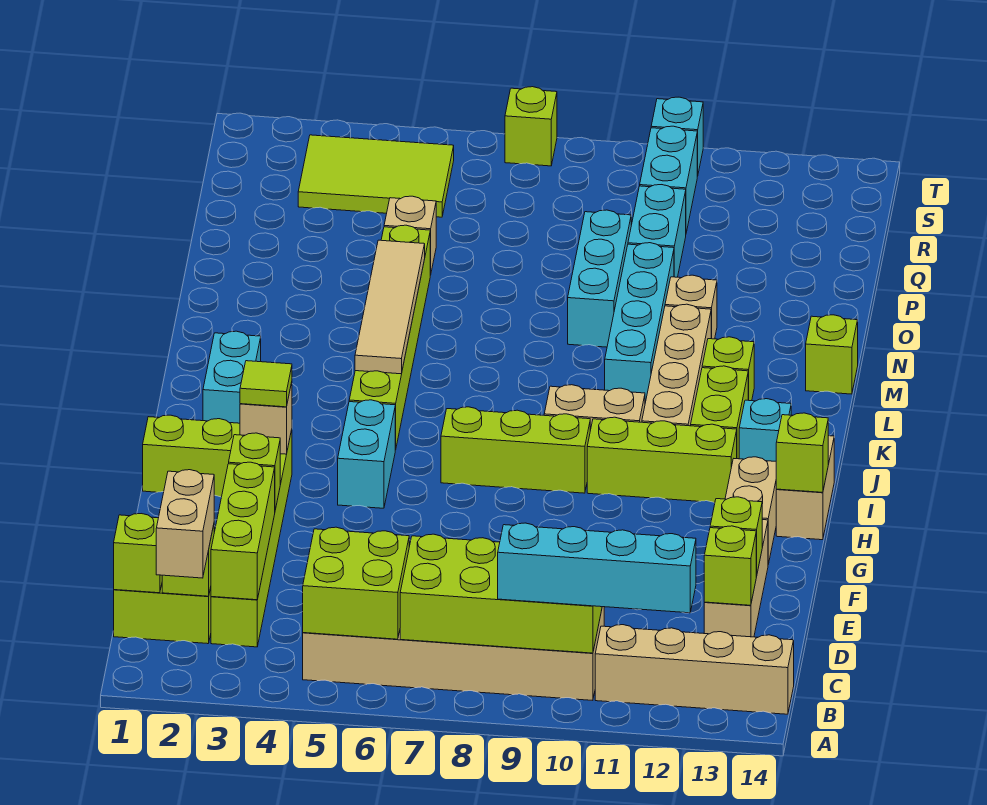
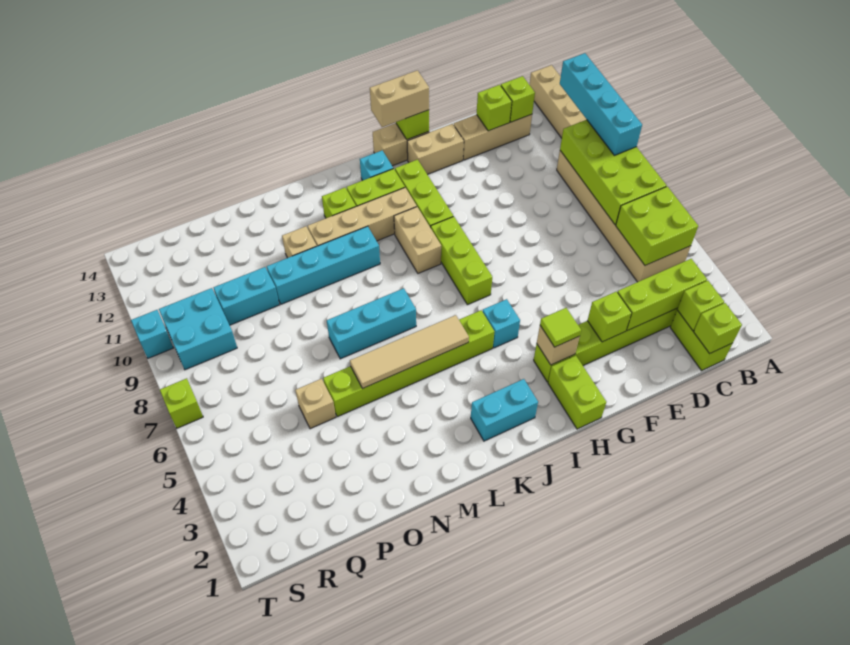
tan brick B2:C2 level 3 -> tan brick H14:I14 level 3
cyan brick H5:I5 level 1 -> cyan brick I5 level 1
lime brick M14 level 1 -> none
cyan brick N9:P9 level 1 -> cyan brick L7:N7 level 1
lime tile R3:S5 level 1 -> none
cyan brick R10:S10 level 1 -> cyan brick R9:S10 level 1

